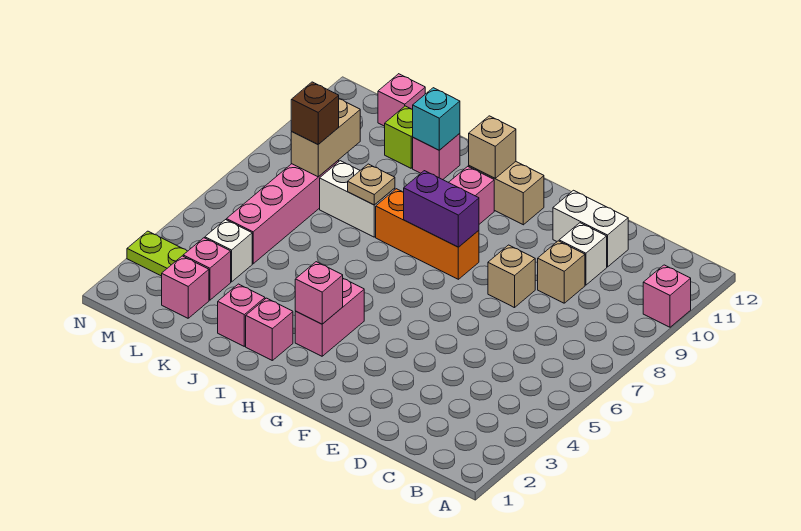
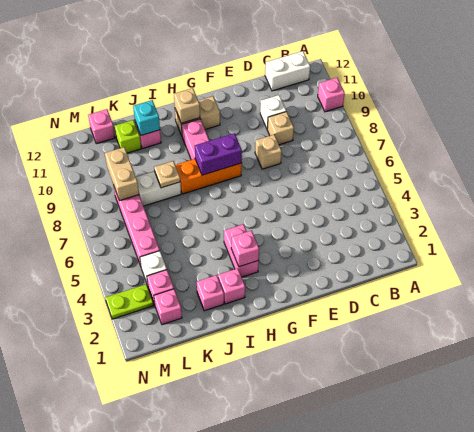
white brick D11:E11 level 1 -> white brick B12:C12 level 1
brown brick L8 level 3 -> none

